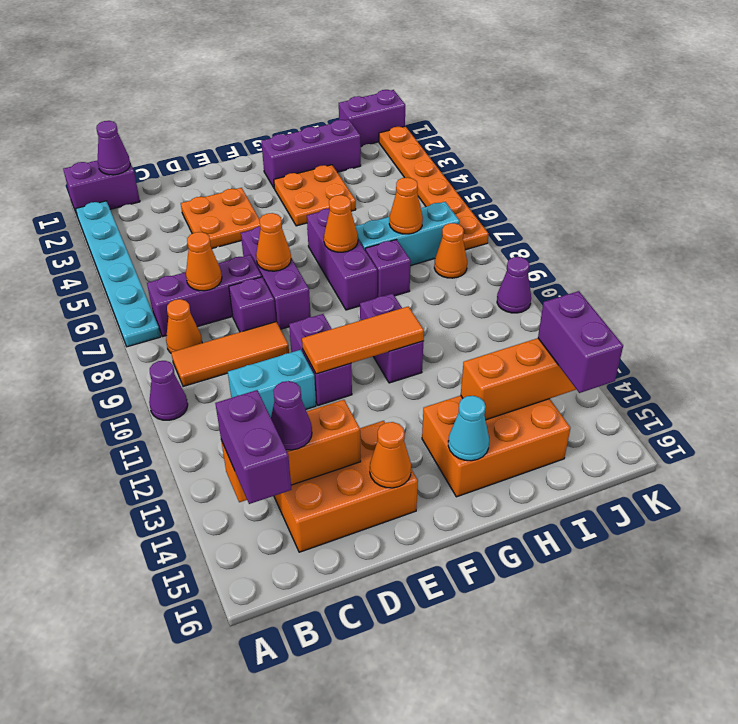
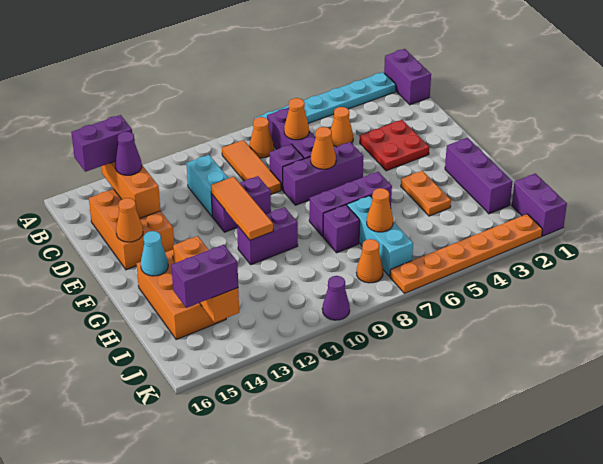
purple cone A10 level 1 -> none
purple cone B1 level 2 -> none
orange plate D3:E4 level 1 -> red plate D3:E4 level 1
orange plate G3:H4 level 1 -> orange plate G4:H4 level 1
orange cone G7 level 2 -> orange cone C5 level 1

